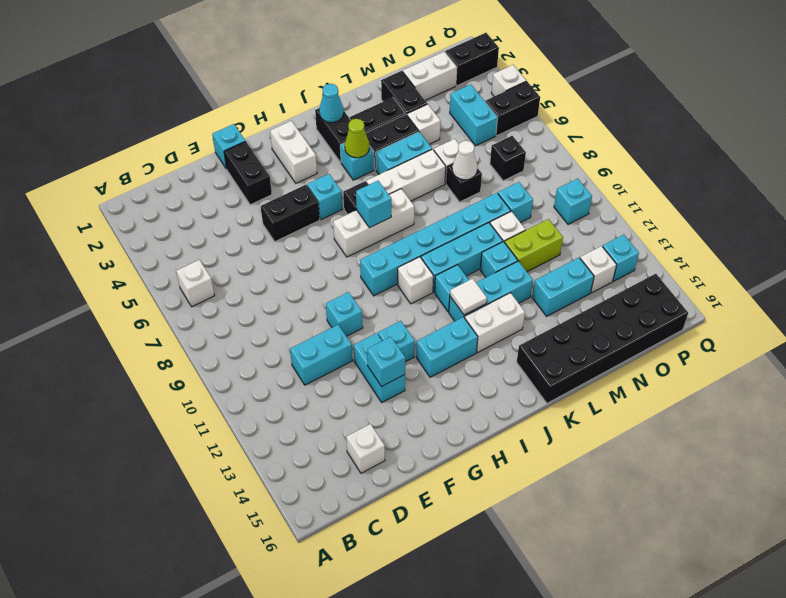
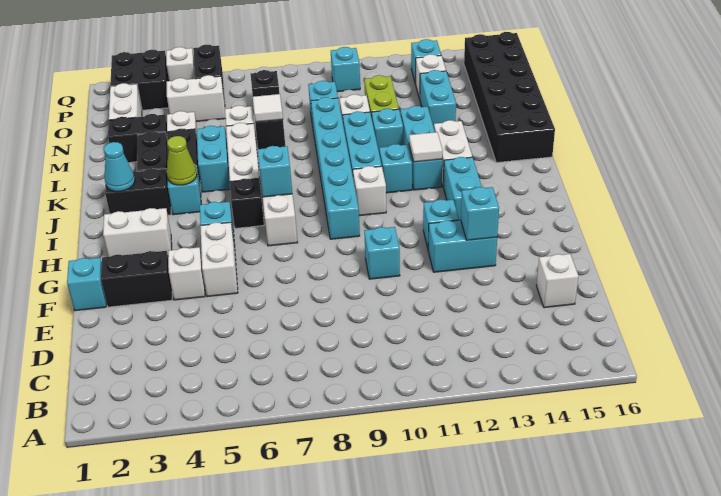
white brick B6 level 1 -> white brick F4 level 1
cyan brick D11:E11 level 1 -> none
black brick F5:G5 level 1 -> white brick F5:G5 level 1
white cone M7 level 2 -> white tile M7 level 2
cyan brick O4:O5 level 1 -> white brick O4:O5 level 1
black brick P2:Q2 level 1 -> black brick P2:Q3 level 1

